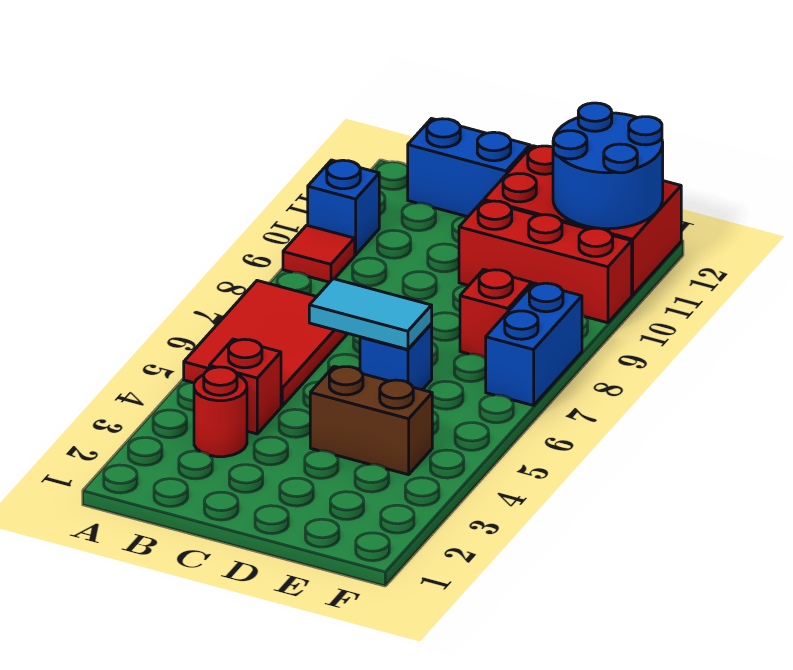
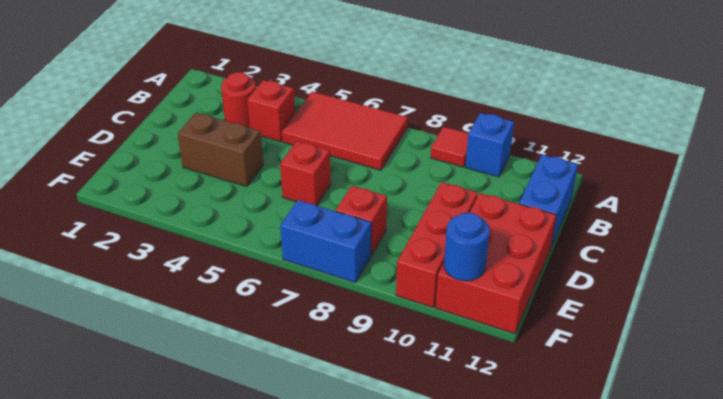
cyan tile C6:D6 level 2 -> none
brown brick D4:E4 level 1 -> brown brick D3:D4 level 1
blue brick D6 level 1 -> red brick D6 level 1
blue round brick E11:F12 level 2 -> blue round brick F11 level 2

